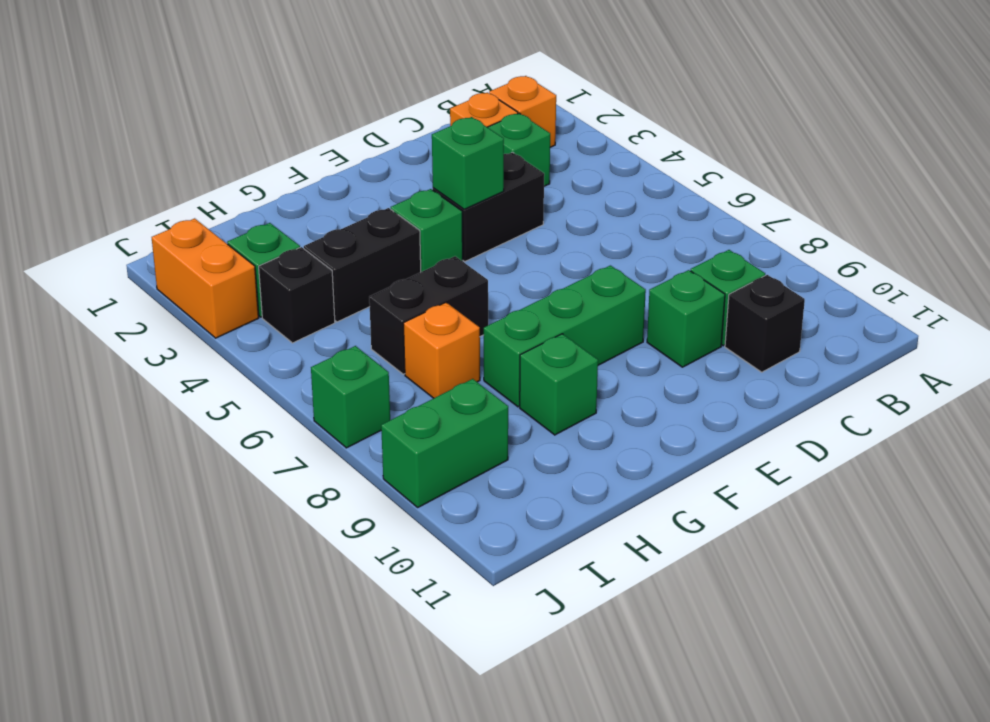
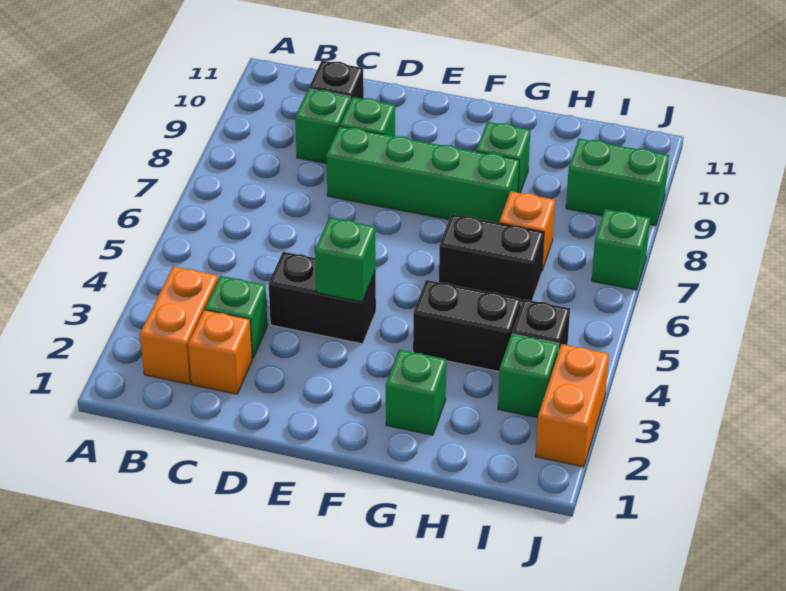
orange brick B2 level 1 -> orange brick B2:B3 level 1
green brick E8:G8 level 1 -> green brick D8:G8 level 1
green brick F4 level 1 -> green brick G2 level 1

